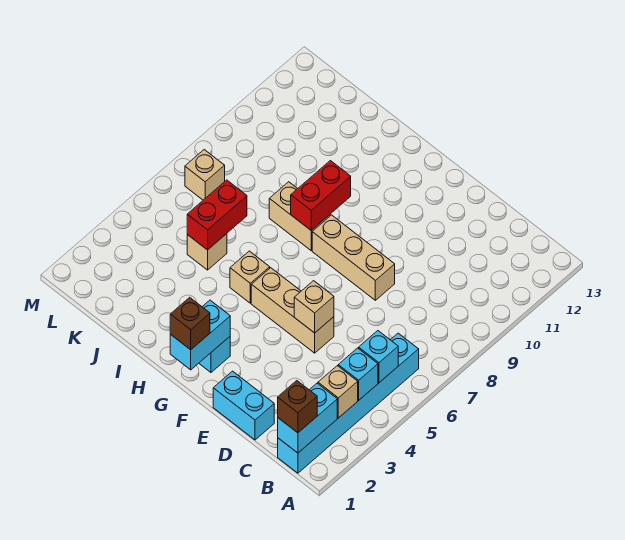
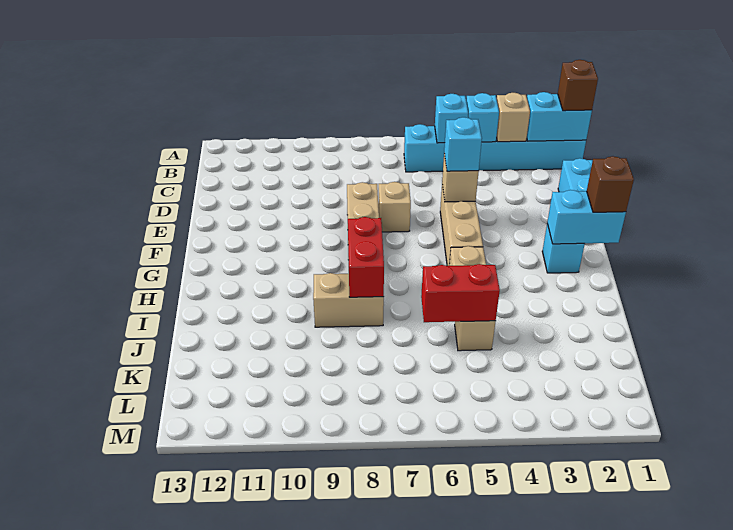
none -> cyan brick E5 level 3
tan brick H8:I8 level 1 -> tan brick I8:I9 level 1
red brick H8:H9 level 2 -> red brick H8:I8 level 2
tan brick L7 level 1 -> tan brick E7 level 1

